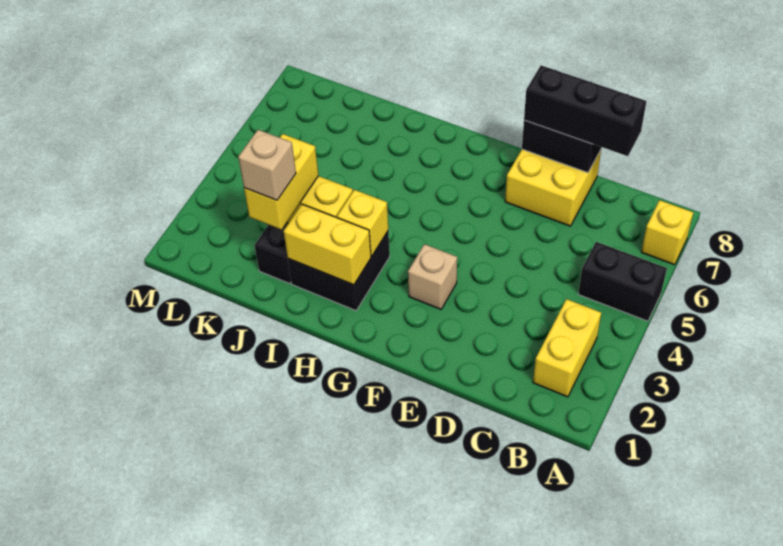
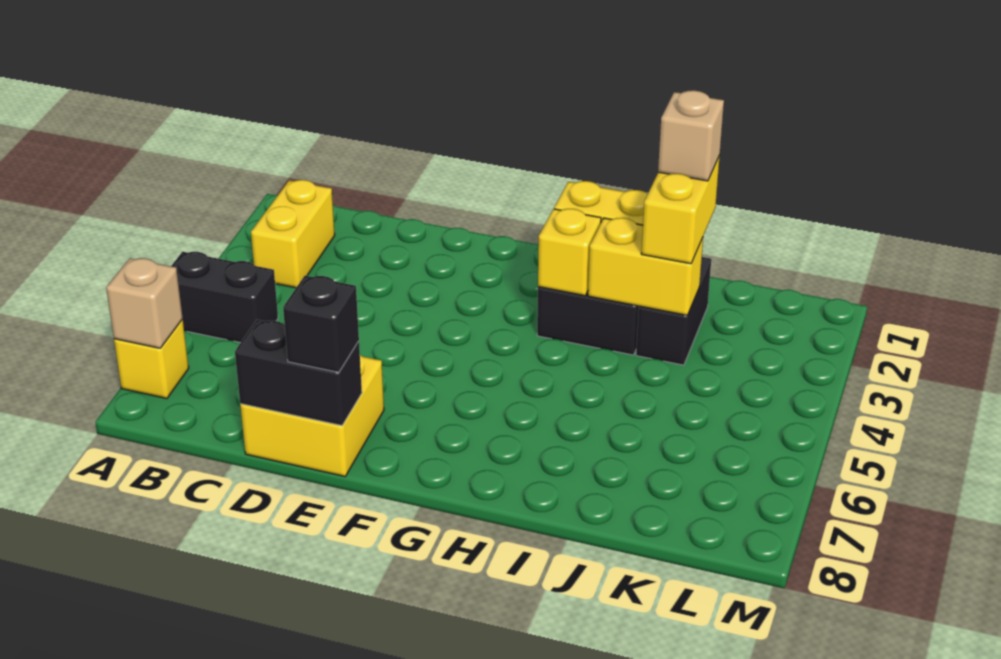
black brick C8:E8 level 3 -> black brick E8 level 3
tan brick F3 level 1 -> tan brick A7 level 2

